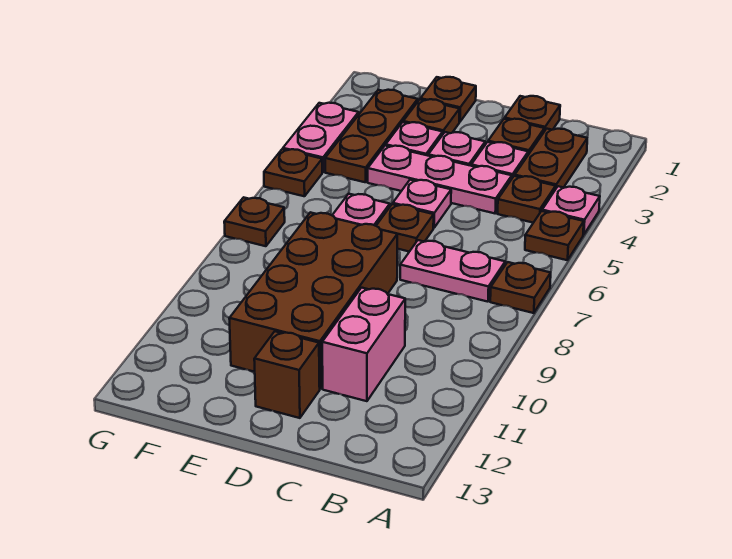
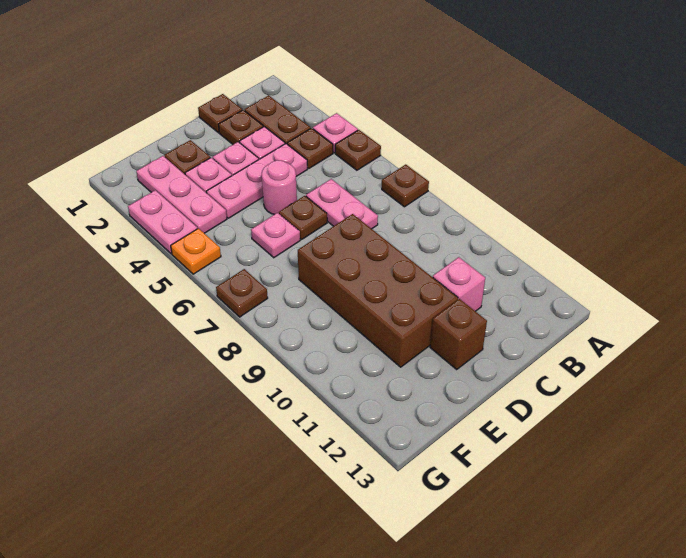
pink plate B7:C7 level 1 -> pink plate C6:C7 level 1
pink brick C10:C11 level 1 -> pink brick C11 level 1
pink plate D5 level 1 -> pink round brick D5 level 1
brown plate E1 level 1 -> none
brown plate F2:F4 level 1 -> pink plate F2:F4 level 1
brown plate G5 level 1 -> orange plate G5 level 1

